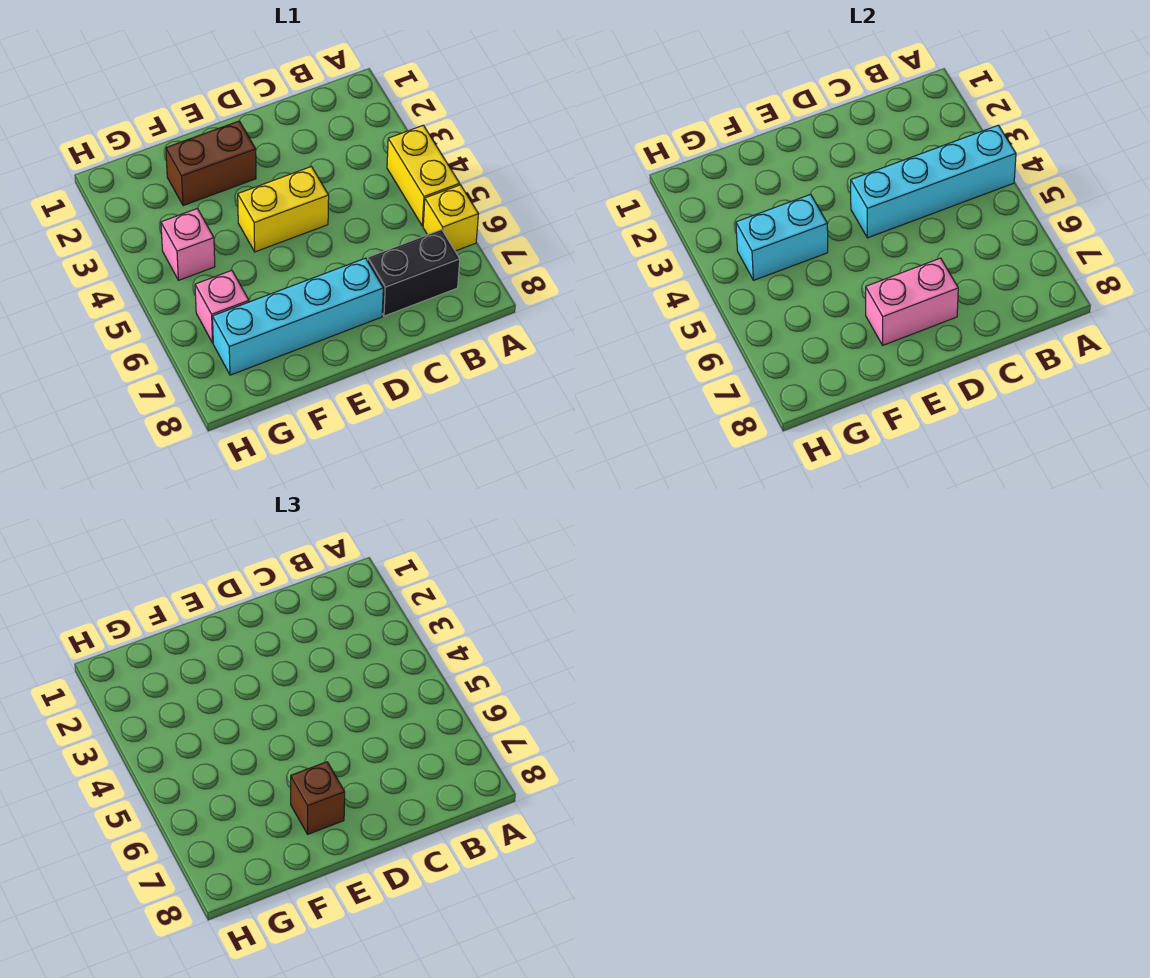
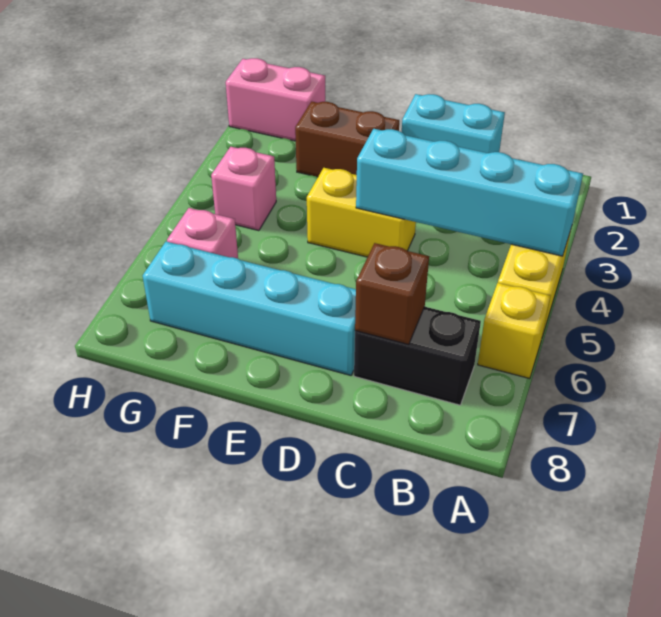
pink brick D7:E7 level 2 -> pink brick G1:H1 level 1
brown brick E7 level 3 -> brown brick C7 level 2
cyan brick F4:G4 level 2 -> cyan brick C1:D1 level 1

